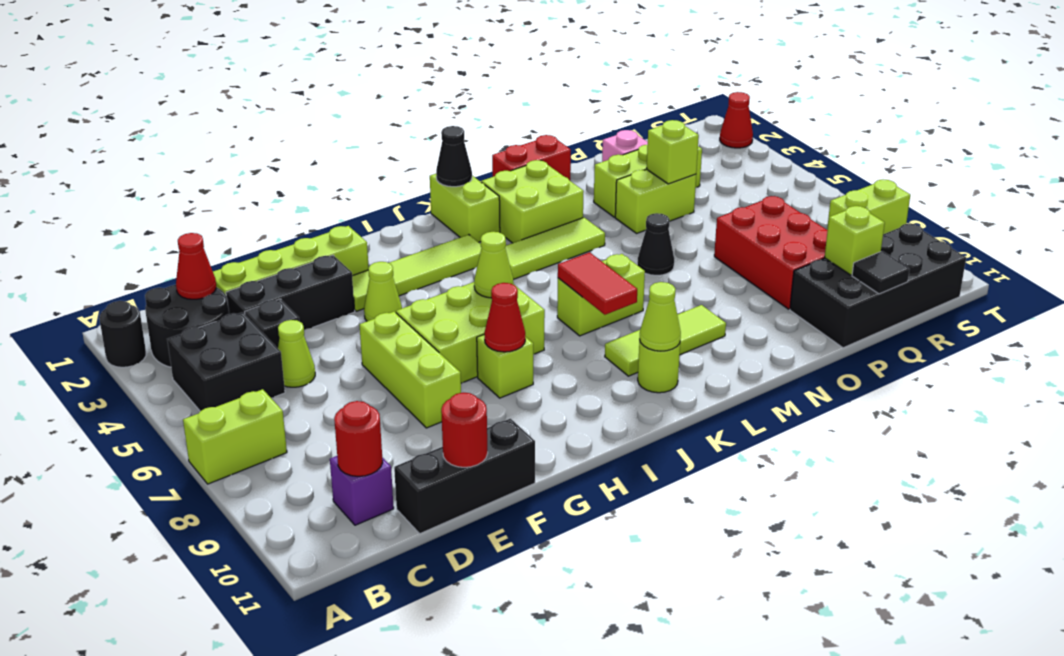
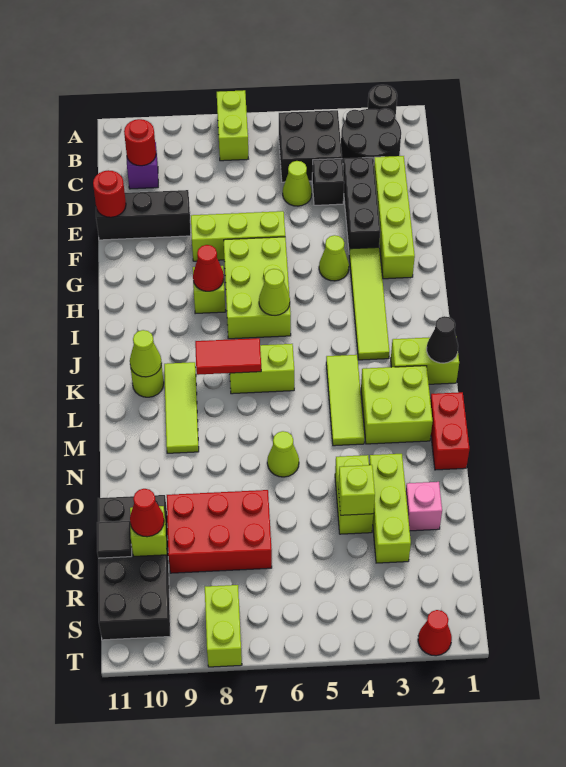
red cone C2 level 2 -> red cone Q10 level 3
black brick D11:F11 level 1 -> black brick E9:E11 level 1
lime brick K7:L7 level 1 -> lime brick K6:K7 level 1
black cone N6 level 1 -> lime cone N6 level 1

